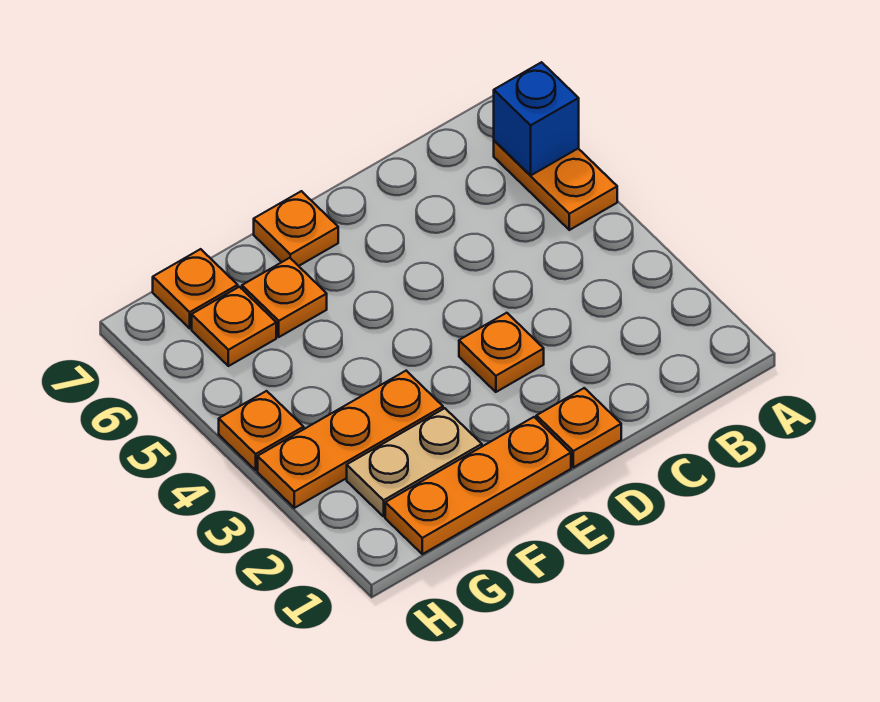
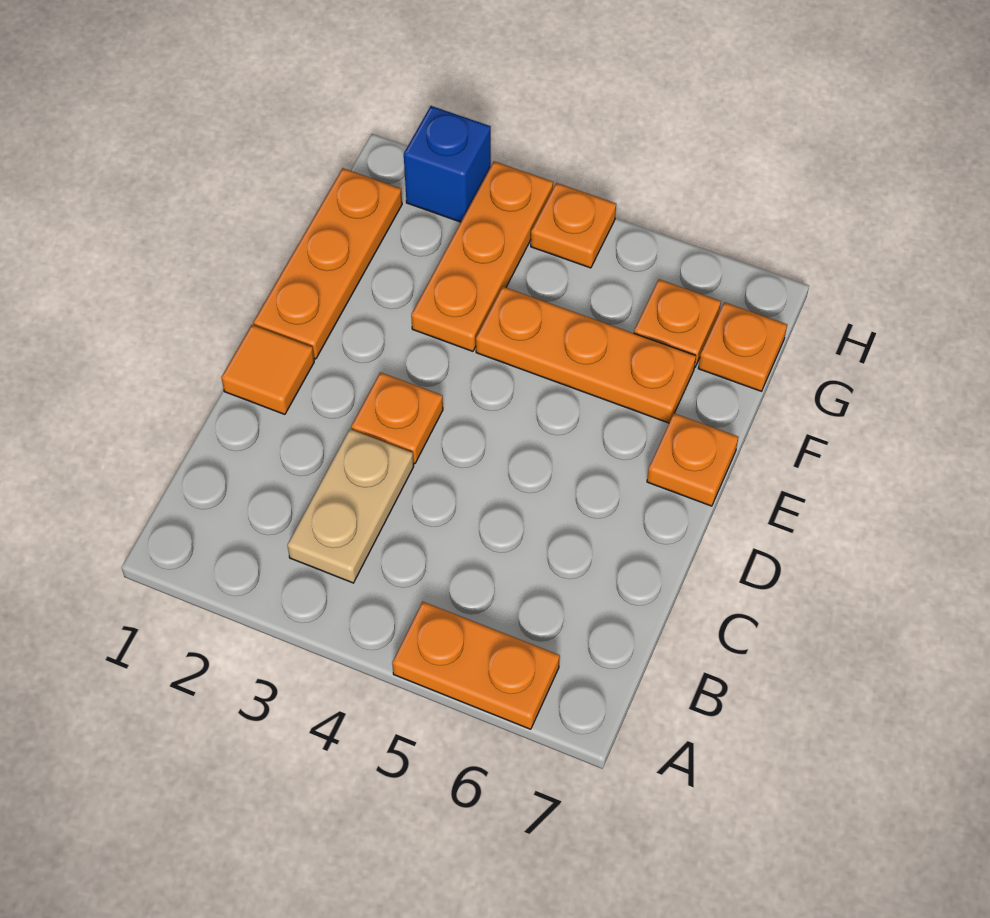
blue brick A6 level 2 -> blue brick H2 level 1
orange plate D1 level 1 -> orange tile D1 level 1
tan plate F2:G2 level 1 -> tan plate B3:C3 level 1
orange plate F6 level 1 -> orange plate F4:F6 level 1

